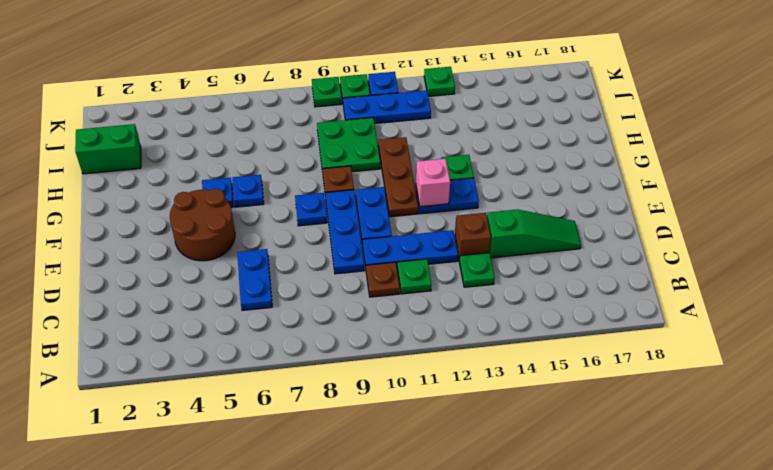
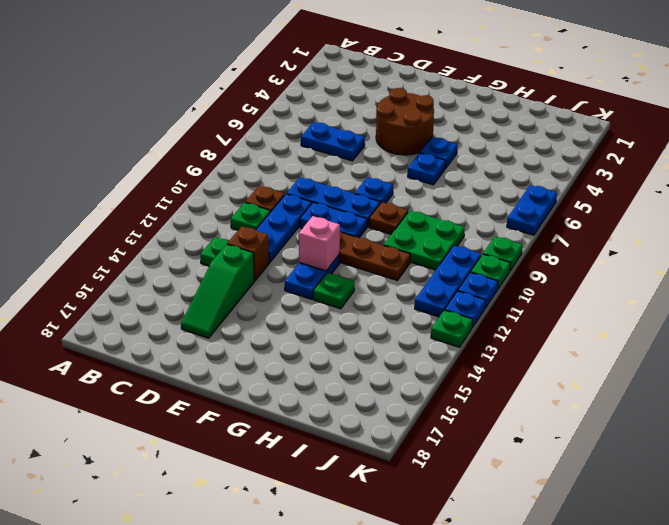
green brick I1:I2 level 1 -> none
none -> blue plate K6:K7 level 1
none -> blue plate K12 level 1

